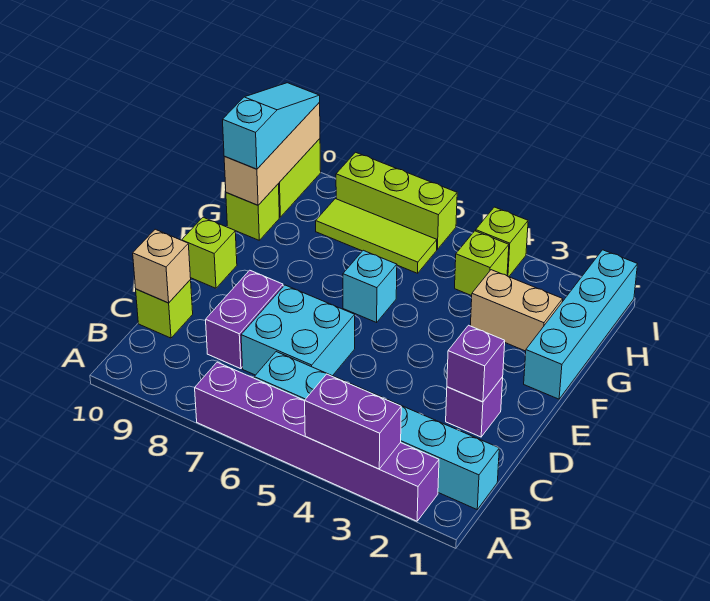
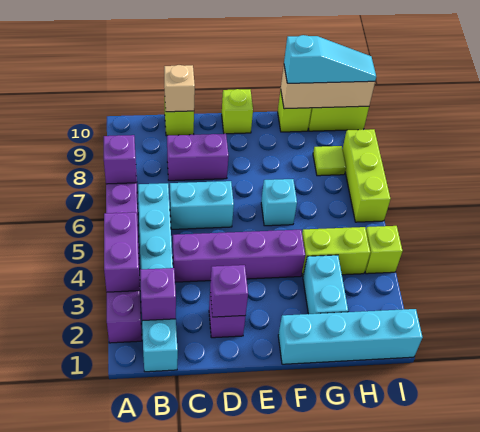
none -> purple brick A7 level 2
none -> purple brick B2 level 2
none -> purple brick C4:F4 level 1
cyan brick C6:D7 level 1 -> cyan brick C6:D6 level 1
tan brick G2:G3 level 1 -> cyan brick G2:G3 level 1
lime brick H4 level 1 -> lime brick G4:H4 level 1
lime tile H6:H8 level 1 -> lime tile H8 level 1

